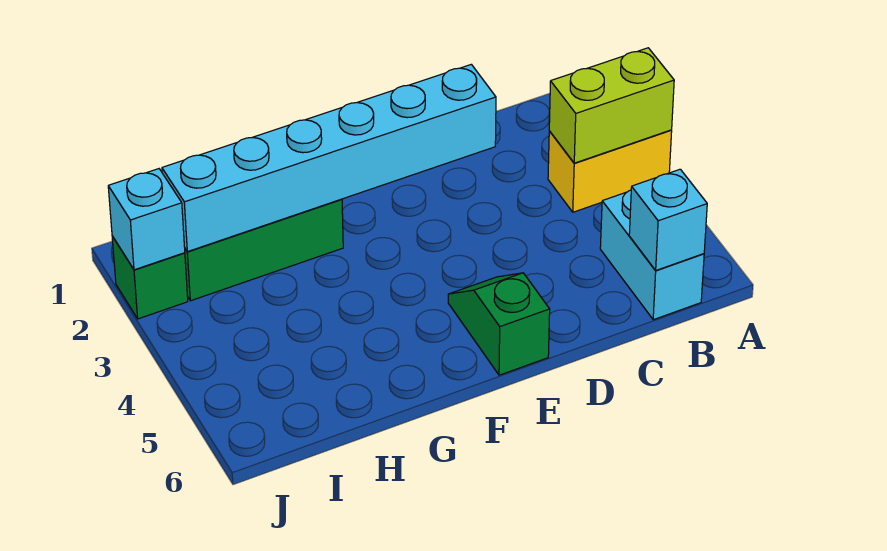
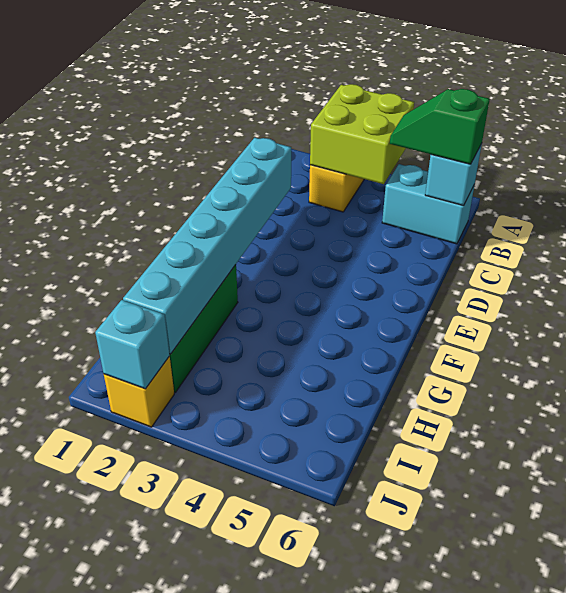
lime brick A3:B3 level 2 -> lime brick A3:B4 level 2
green slope E5:E6 level 1 top 6 -> green slope B5:B6 level 3 top 6
green brick J2 level 1 -> yellow brick J2 level 1

